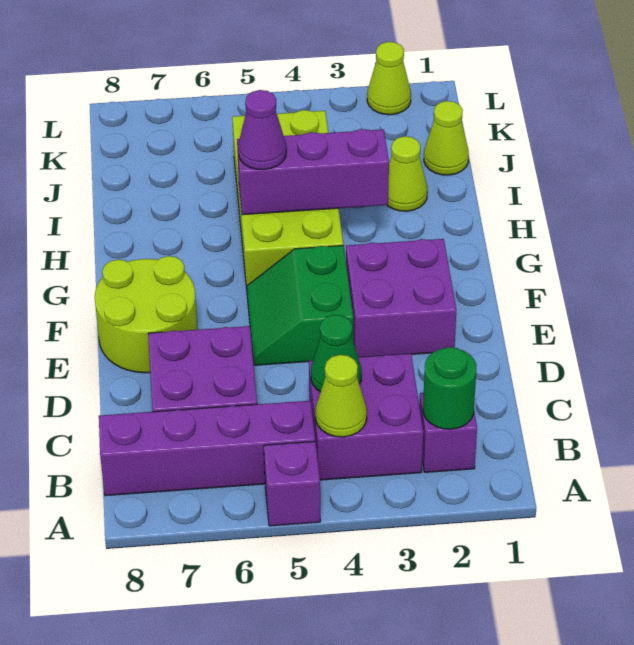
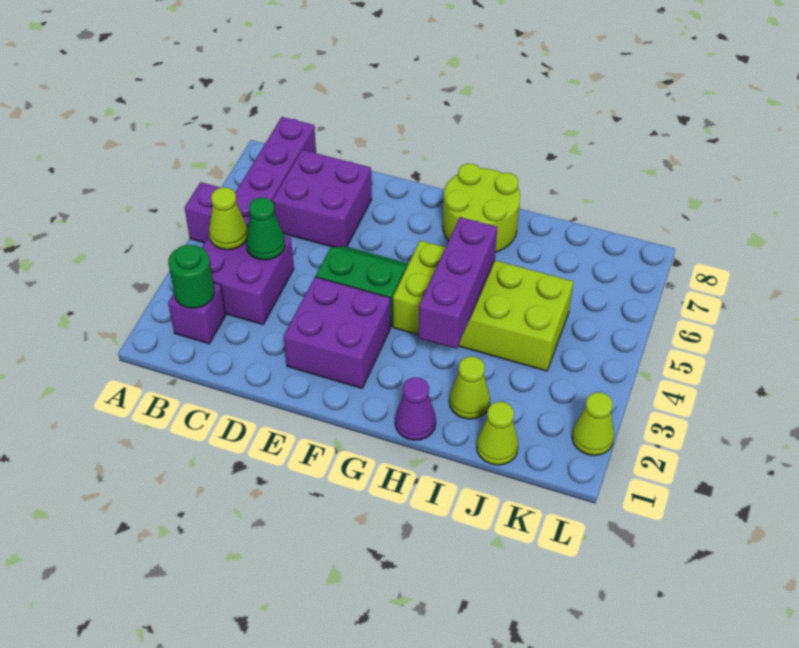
lime round brick E7:F8 level 1 -> lime round brick G7:H8 level 1
purple cone H5 level 3 -> purple cone H1 level 1

